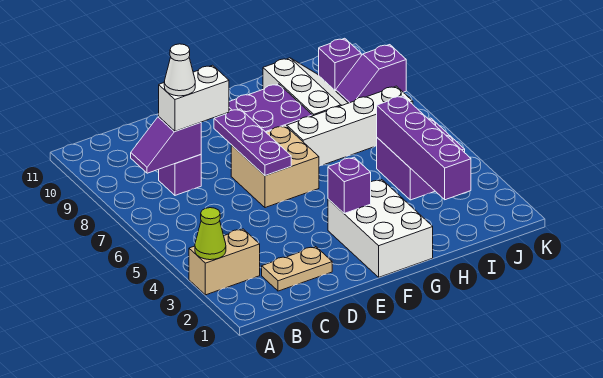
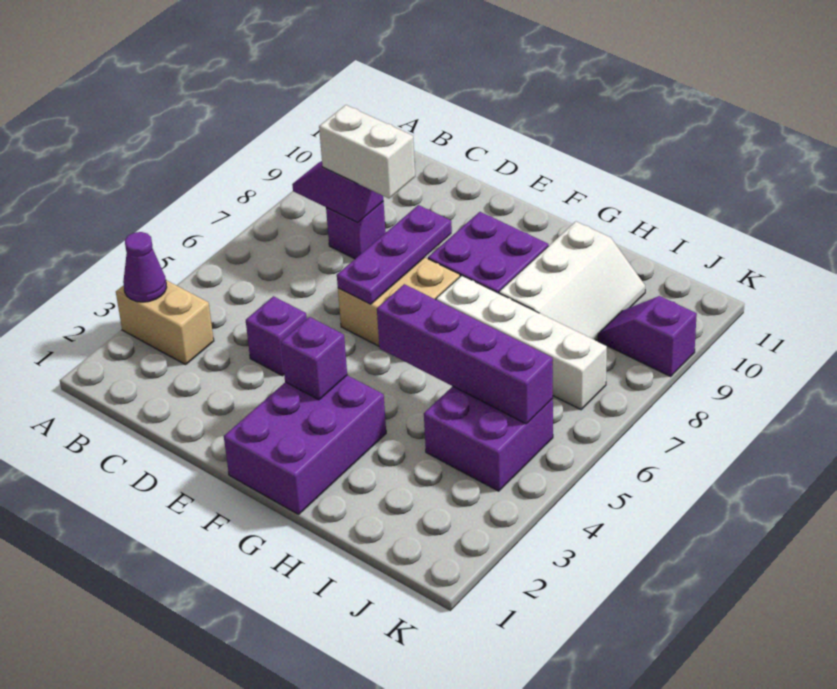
lime cone A3 level 2 -> purple cone A3 level 2
tan plate C2:D2 level 1 -> none
white cone C8 level 4 -> none
white brick F1:G3 level 1 -> purple brick F1:G3 level 1
purple brick I2:I5 level 2 -> purple brick G5:J5 level 2
purple brick J10 level 1 -> purple brick D4 level 1

